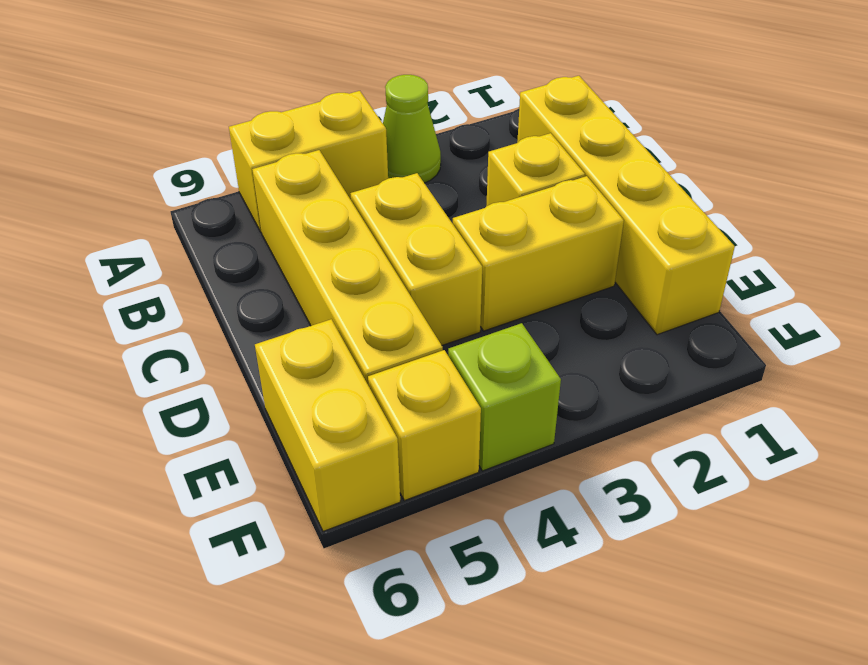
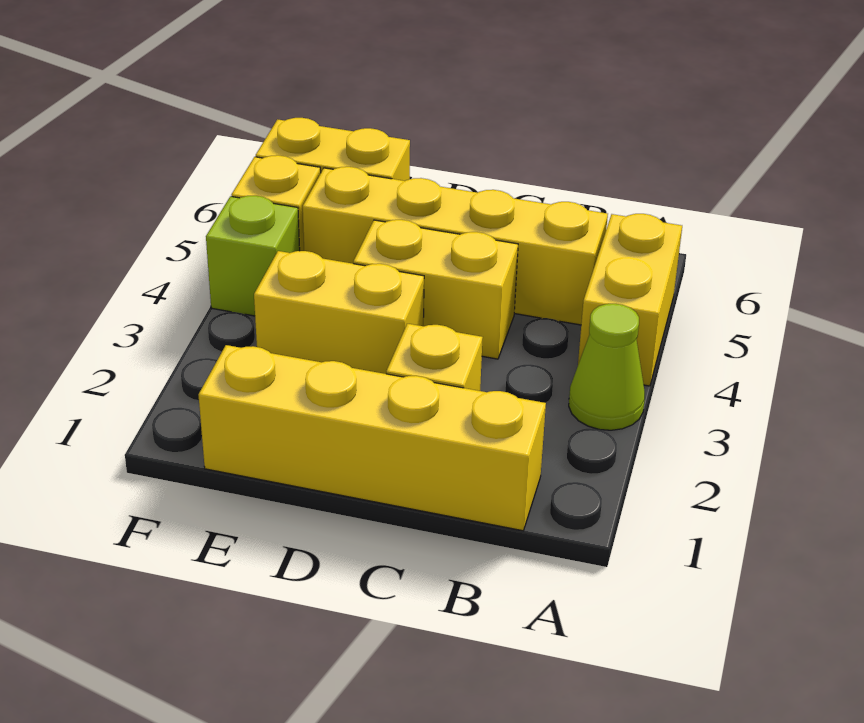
yellow brick D2:D3 level 1 -> yellow brick D3:E3 level 1

